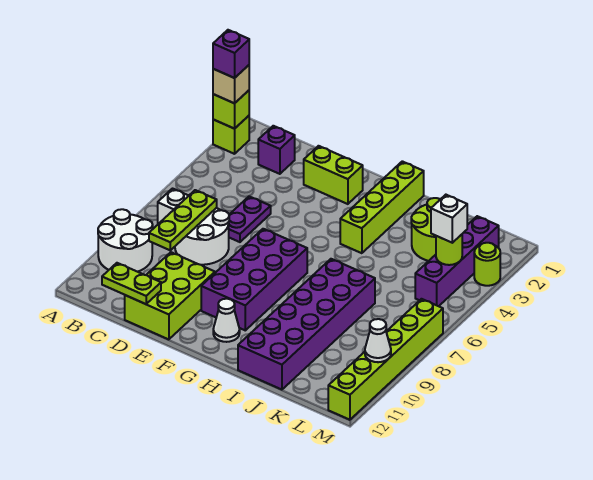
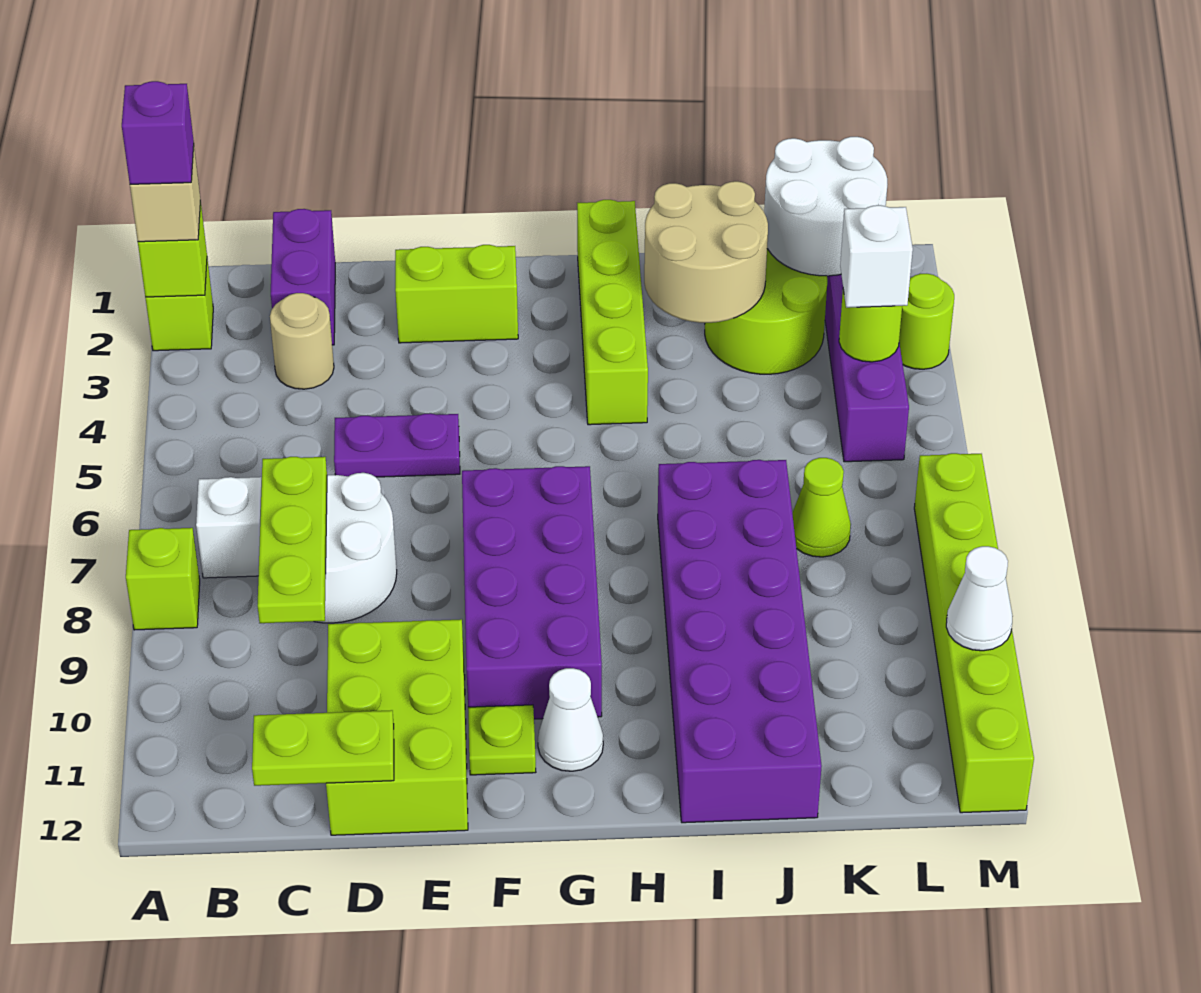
none -> lime brick A8 level 1
white round brick A9:B10 level 1 -> white round brick K1:L2 level 2
purple brick C2 level 1 -> purple brick C1:C2 level 1
none -> tan round brick C3 level 1
purple plate D5:D6 level 1 -> purple plate D5:E5 level 1
none -> lime plate F11 level 1
none -> tan round brick I2:J3 level 2
none -> lime cone K7 level 1

